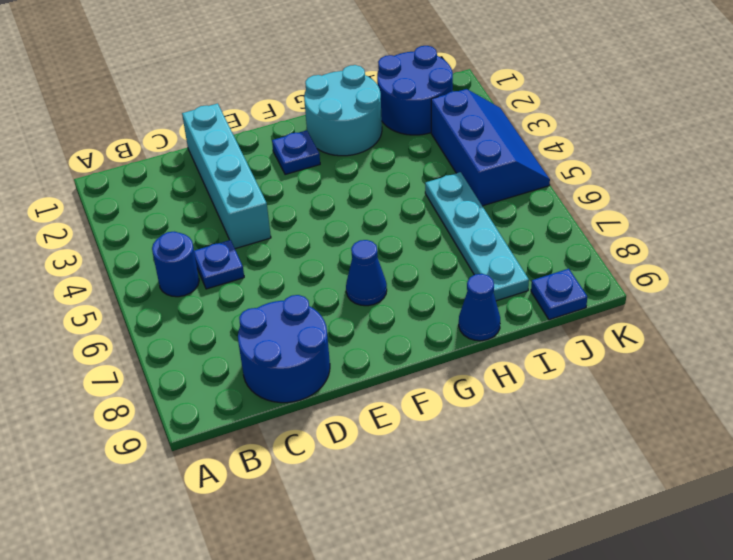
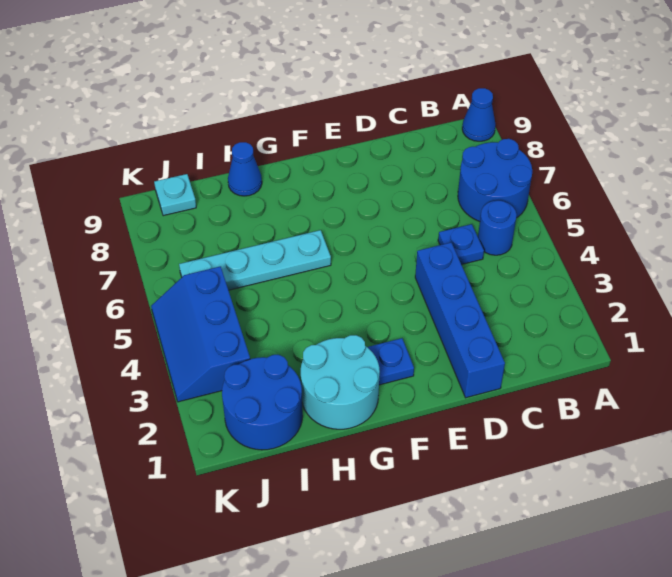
blue round brick C8:D9 level 1 -> blue round brick A6:B7 level 1
cyan brick D1:D4 level 1 -> blue brick D1:D4 level 1
blue cone F7 level 1 -> blue cone A9 level 1
cyan plate I5:I8 level 1 -> cyan plate G6:J6 level 1
blue plate J9 level 1 -> cyan plate J9 level 1

